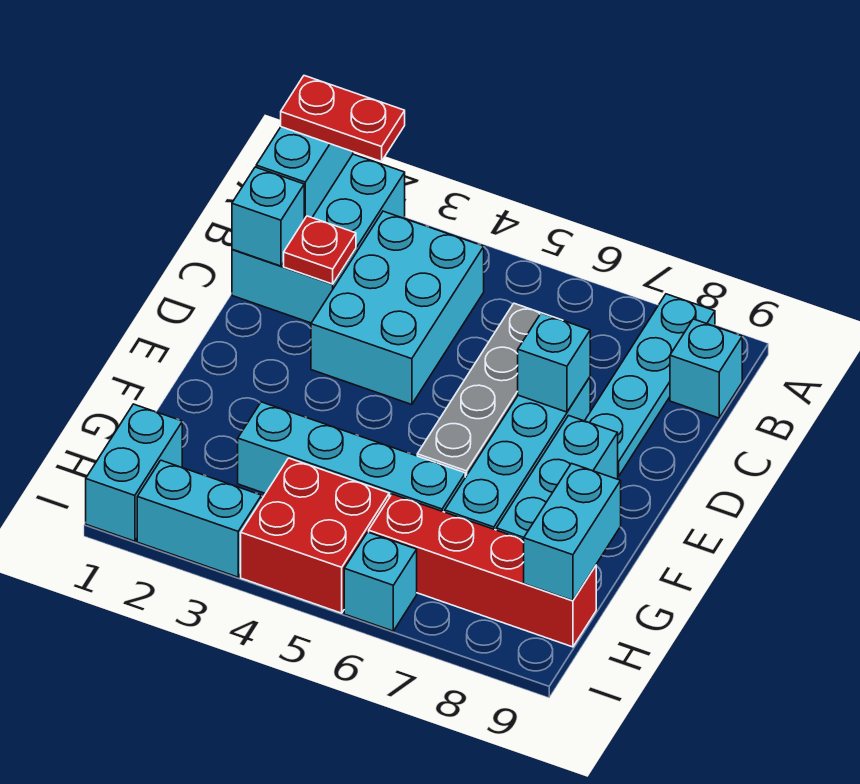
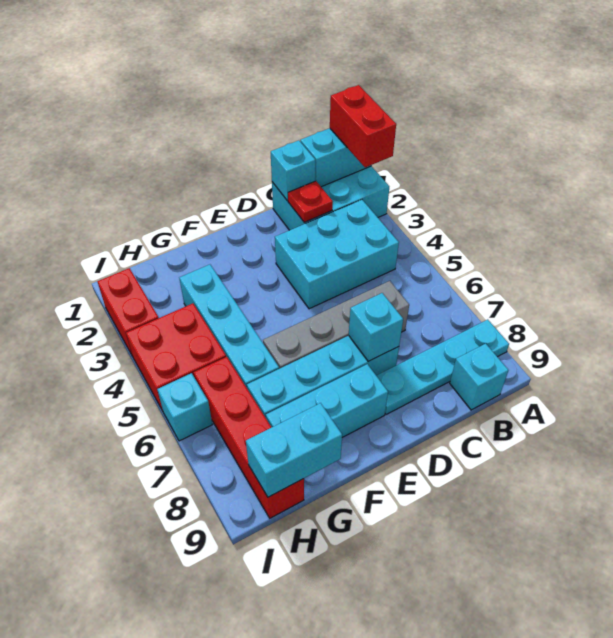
red plate A1:A2 level 3 -> red brick A1:A2 level 3
cyan brick H1:I1 level 1 -> none
cyan brick I2:I3 level 1 -> red brick I2:I3 level 1

